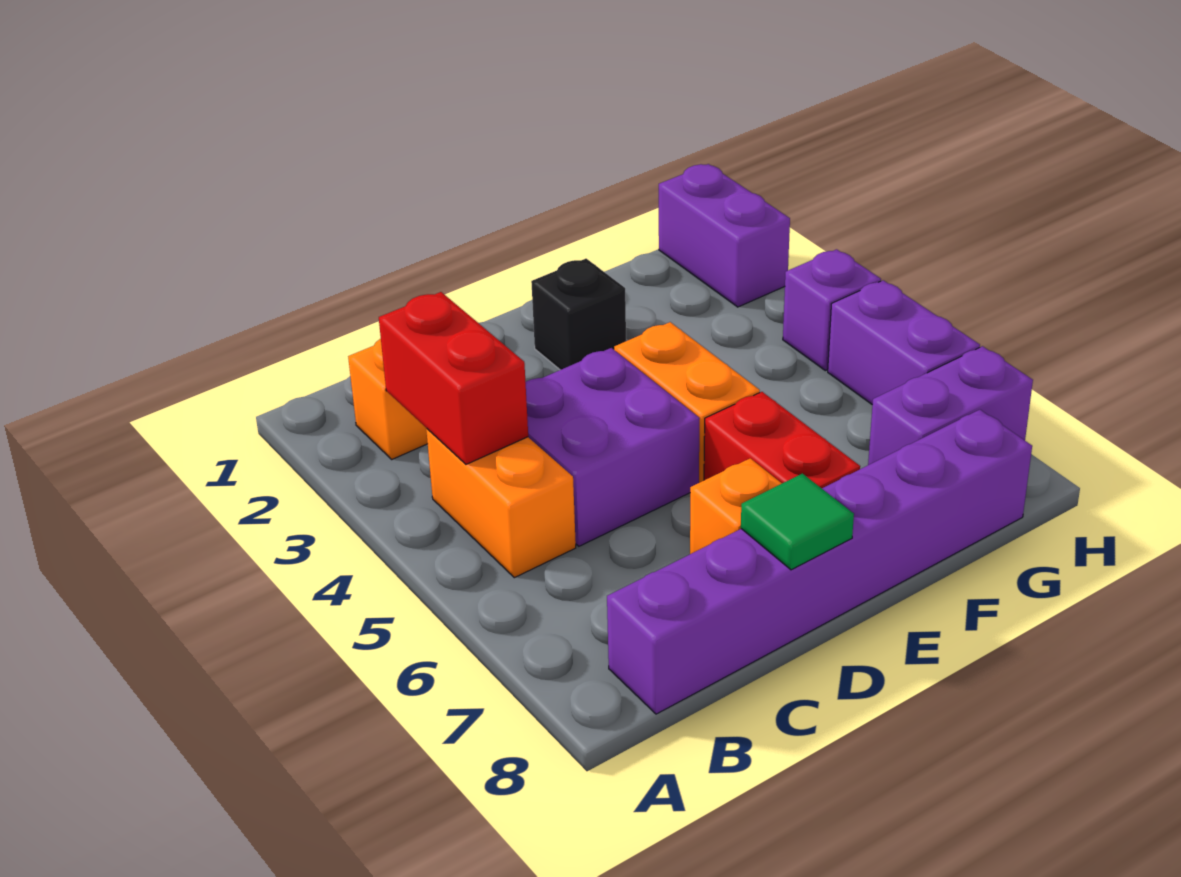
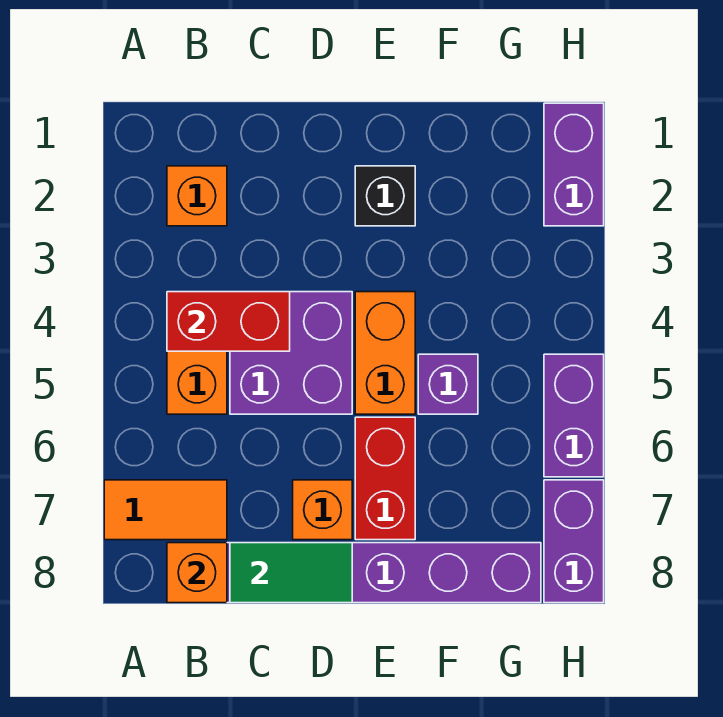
none -> orange tile A7:B7 level 1
red brick B3:B4 level 2 -> red brick B4:C4 level 2
none -> orange brick B8 level 2
green tile D8 level 2 -> green tile C8:D8 level 2
purple brick G7:H7 level 1 -> purple brick H7:H8 level 1
purple brick H4 level 1 -> purple brick F5 level 1

